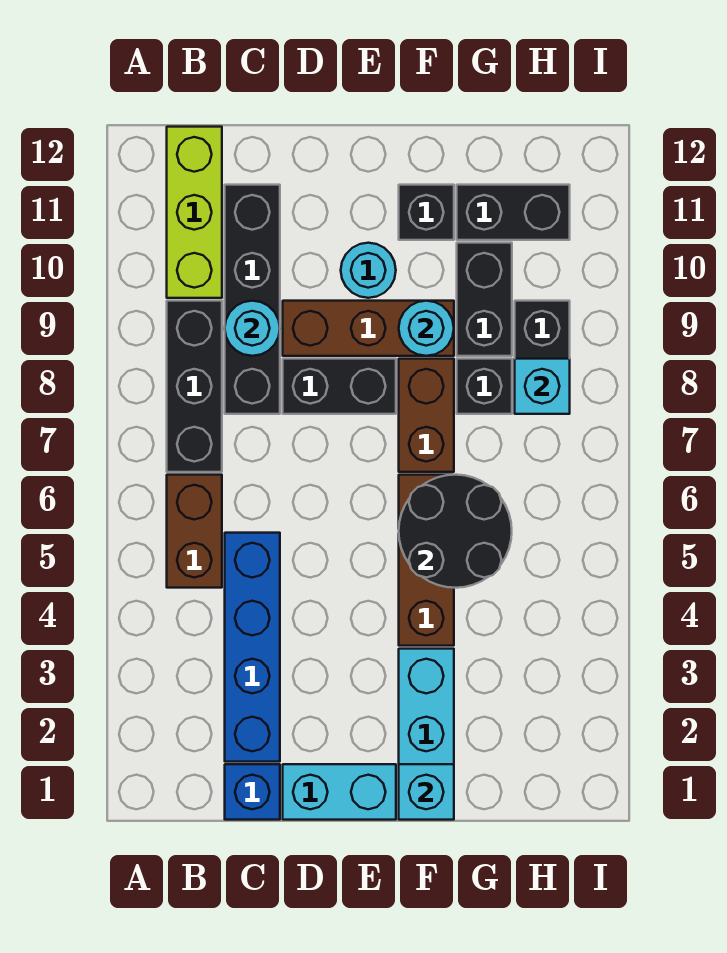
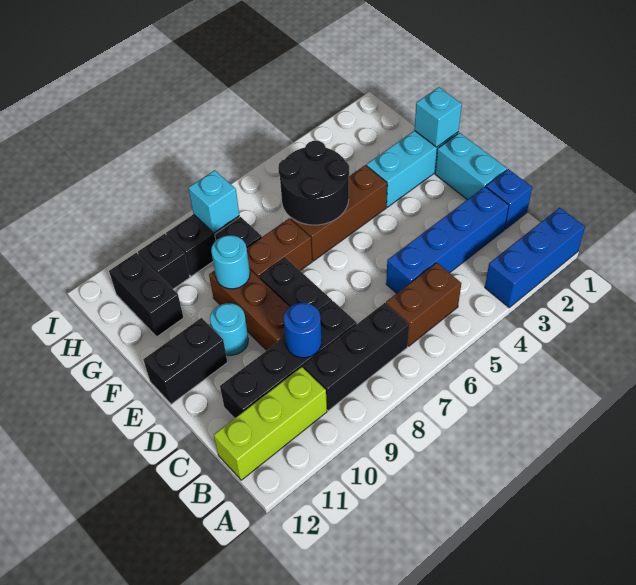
none -> blue brick A1:A3 level 1
cyan round brick C9 level 2 -> blue round brick C9 level 2
black brick F11 level 1 -> black brick H10 level 1
black brick G9:G10 level 1 -> black brick E11:E12 level 1

